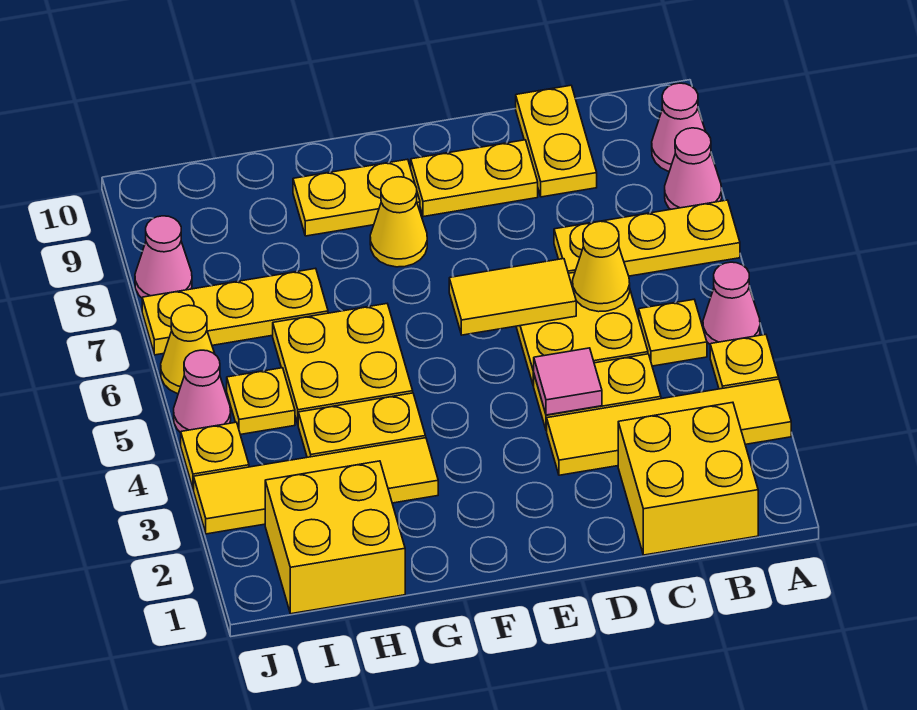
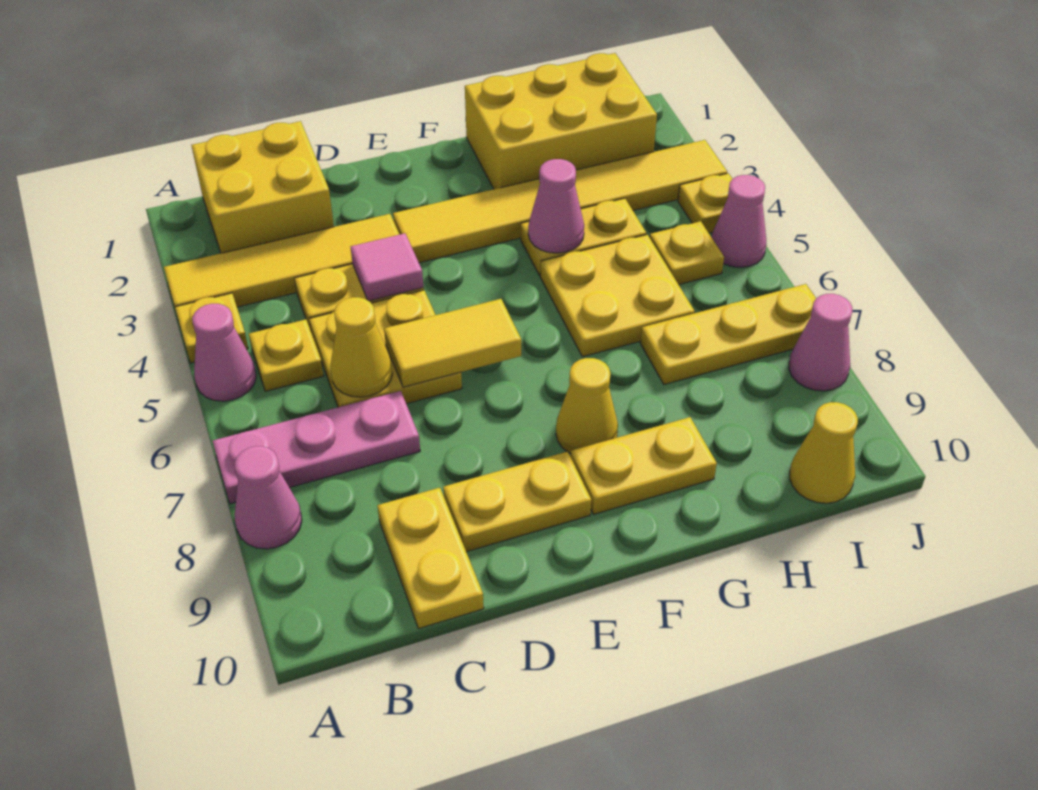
yellow plate A7:C7 level 1 -> pink plate A7:C7 level 1
pink cone A9 level 1 -> pink cone G4 level 2
yellow tile G3:J3 level 1 -> yellow tile E3:J3 level 1
yellow brick H1:I2 level 1 -> yellow brick G1:I2 level 1
yellow cone J6 level 1 -> yellow cone I10 level 1

